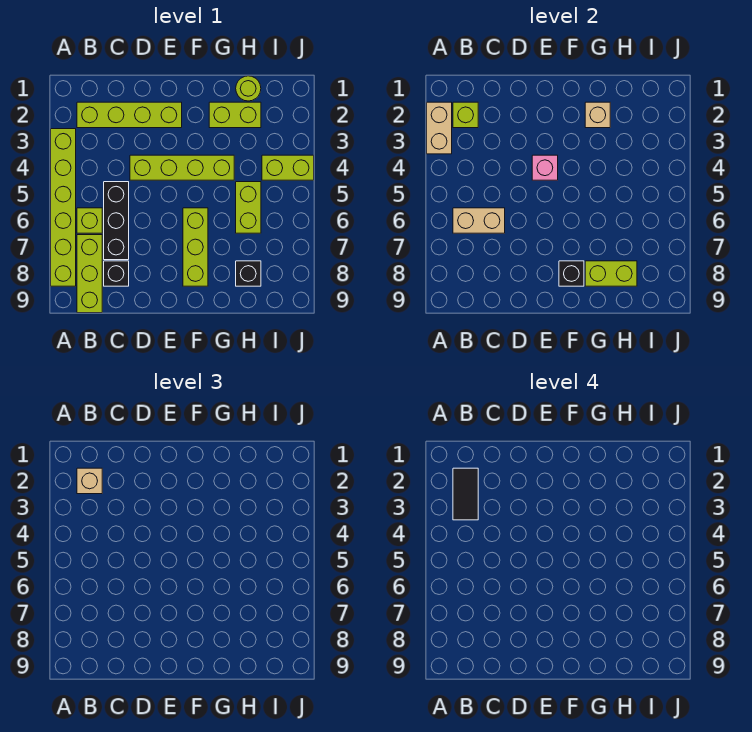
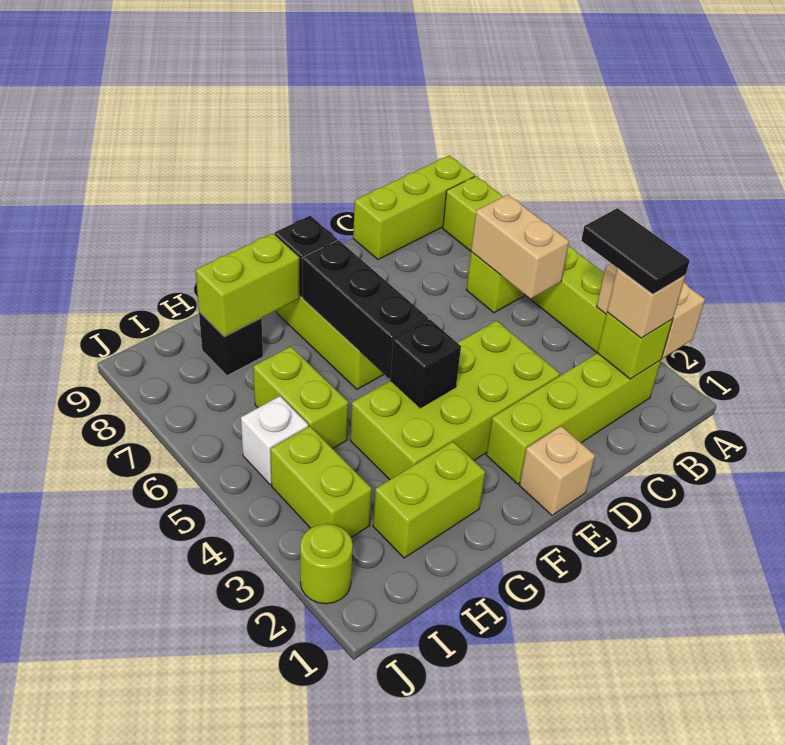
tan brick B6:C6 level 2 -> tan brick B5:B6 level 2
lime brick B7:B9 level 1 -> lime brick A9:C9 level 1
black brick C5:C7 level 1 -> black brick F5:F7 level 2
black brick C8 level 1 -> black brick F4 level 2
lime brick D4:G4 level 1 -> lime brick D3:G4 level 1
pink brick E4 level 2 -> none
tan brick G2 level 2 -> tan brick E1 level 1
lime round brick H1 level 1 -> lime round brick J2 level 1
lime brick I4:J4 level 1 -> lime brick I3:I4 level 1
none -> white brick I5 level 1

